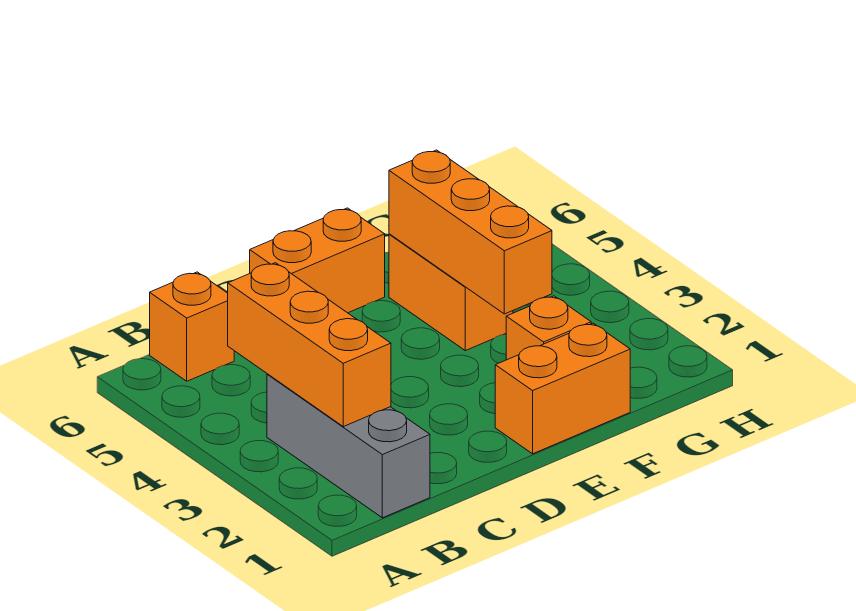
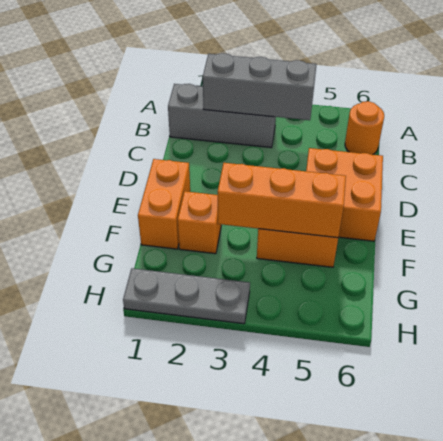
orange brick B2:B4 level 2 -> grey brick B2:B4 level 2
orange brick B6 level 1 -> orange round brick B6 level 1
orange brick D6:E6 level 1 -> orange brick D5:E6 level 1
none -> grey plate H1:H3 level 1

